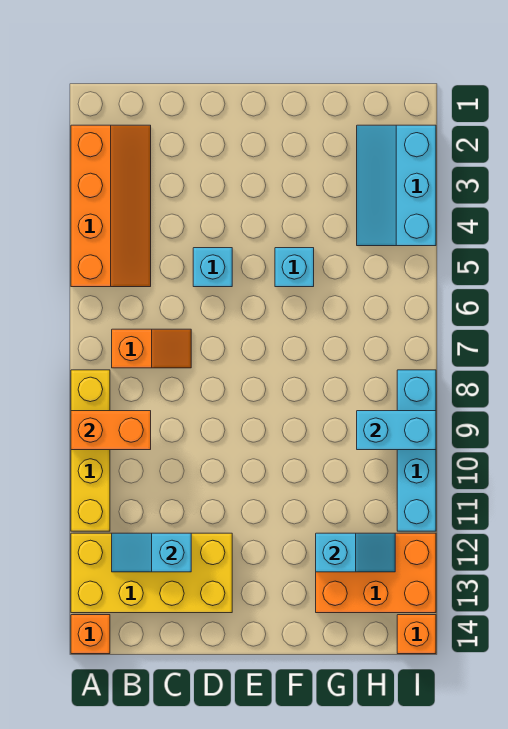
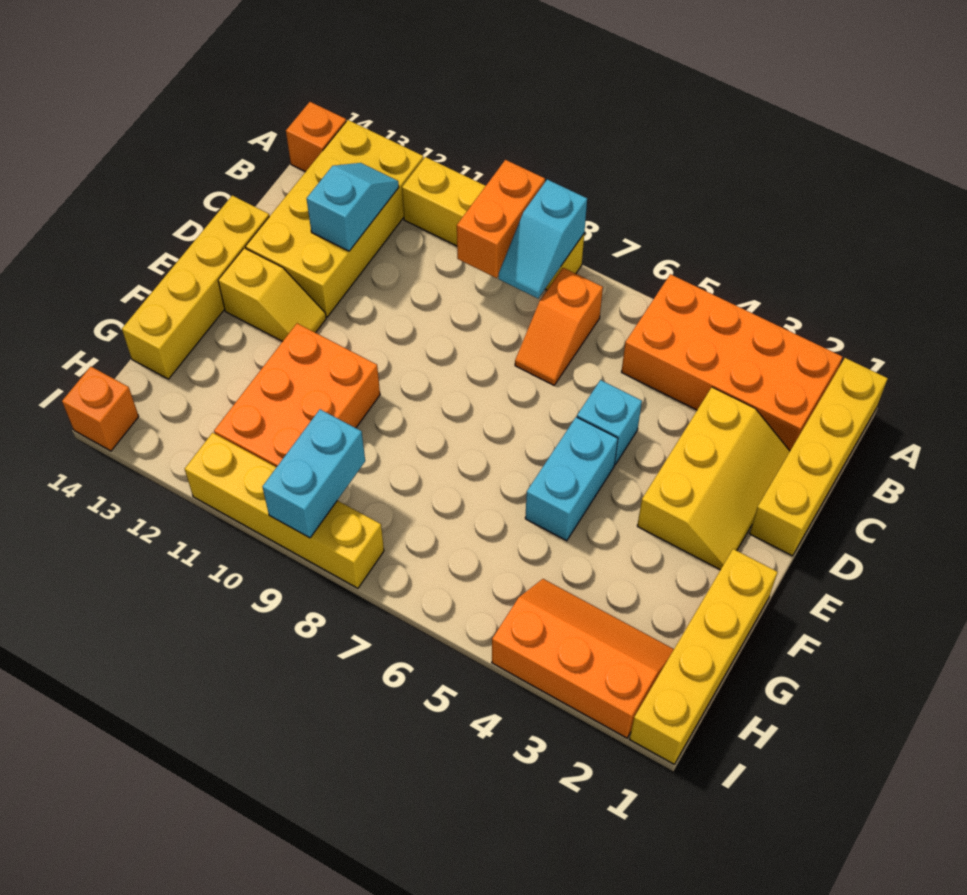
none -> yellow brick A1:D1 level 1
orange slope A2:B5 level 1 top A -> orange brick A2:B5 level 1
none -> yellow slope C2:E3 level 1 top 3
none -> yellow brick D14:G14 level 1
none -> yellow slope E12:E13 level 1 top 13
none -> yellow brick F1:I1 level 1
cyan brick F5 level 1 -> cyan brick E5:F5 level 1
orange brick G12:I13 level 1 -> orange brick F10:H11 level 1
cyan slope G12:H12 level 2 top G -> cyan slope A8:B8 level 2 top A
cyan slope H2:I4 level 1 top I -> orange slope H2:I4 level 1 top I
cyan brick I8:I11 level 1 -> yellow brick I8:I11 level 1

